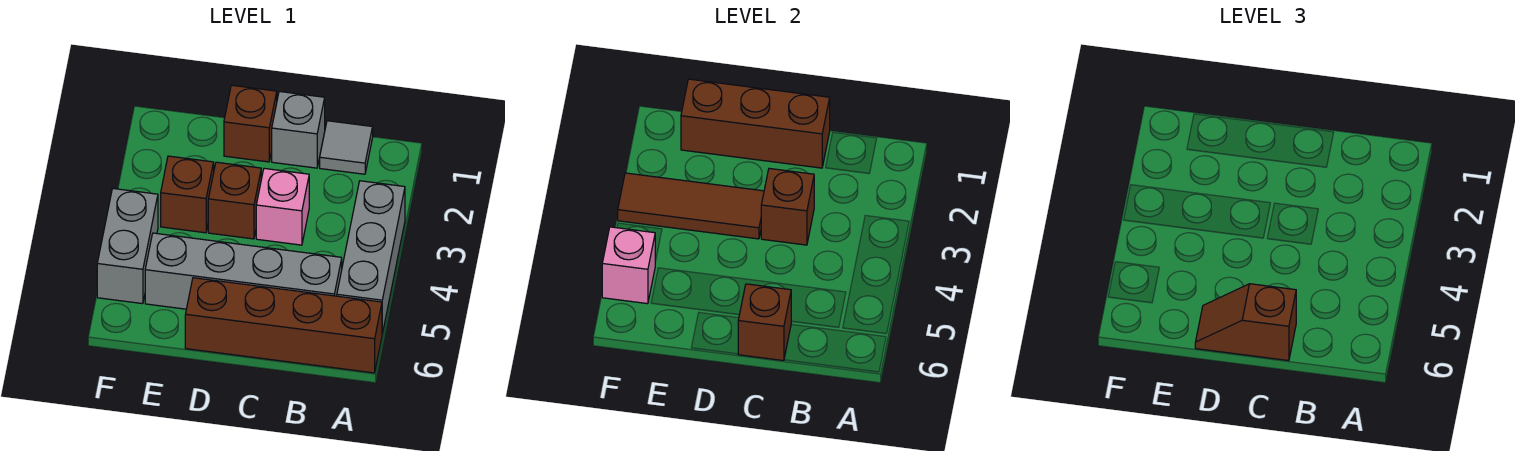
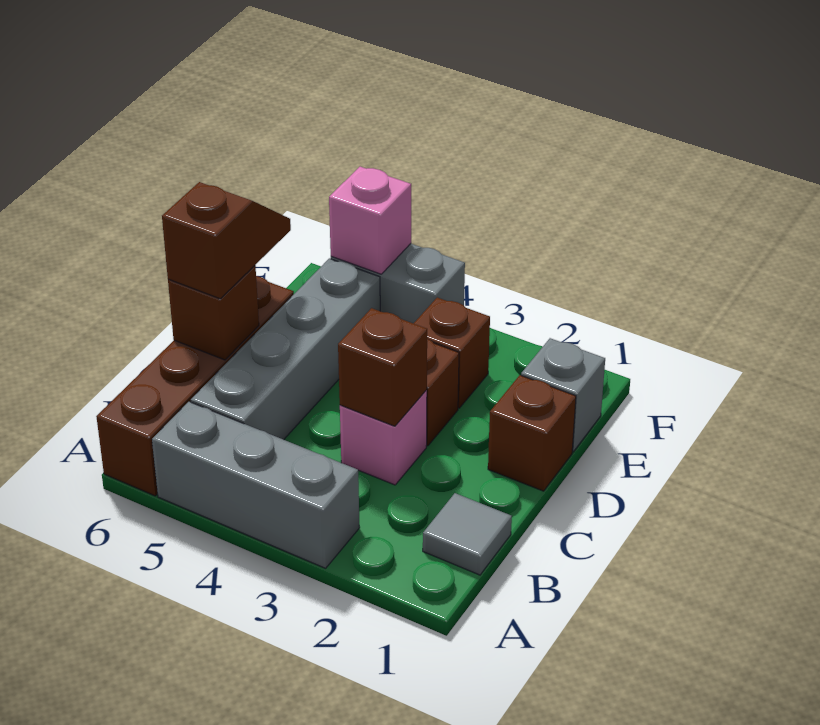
grey brick C1 level 1 -> grey brick E1 level 1
brown brick C1:E1 level 2 -> none
brown tile D3:F3 level 2 -> none

